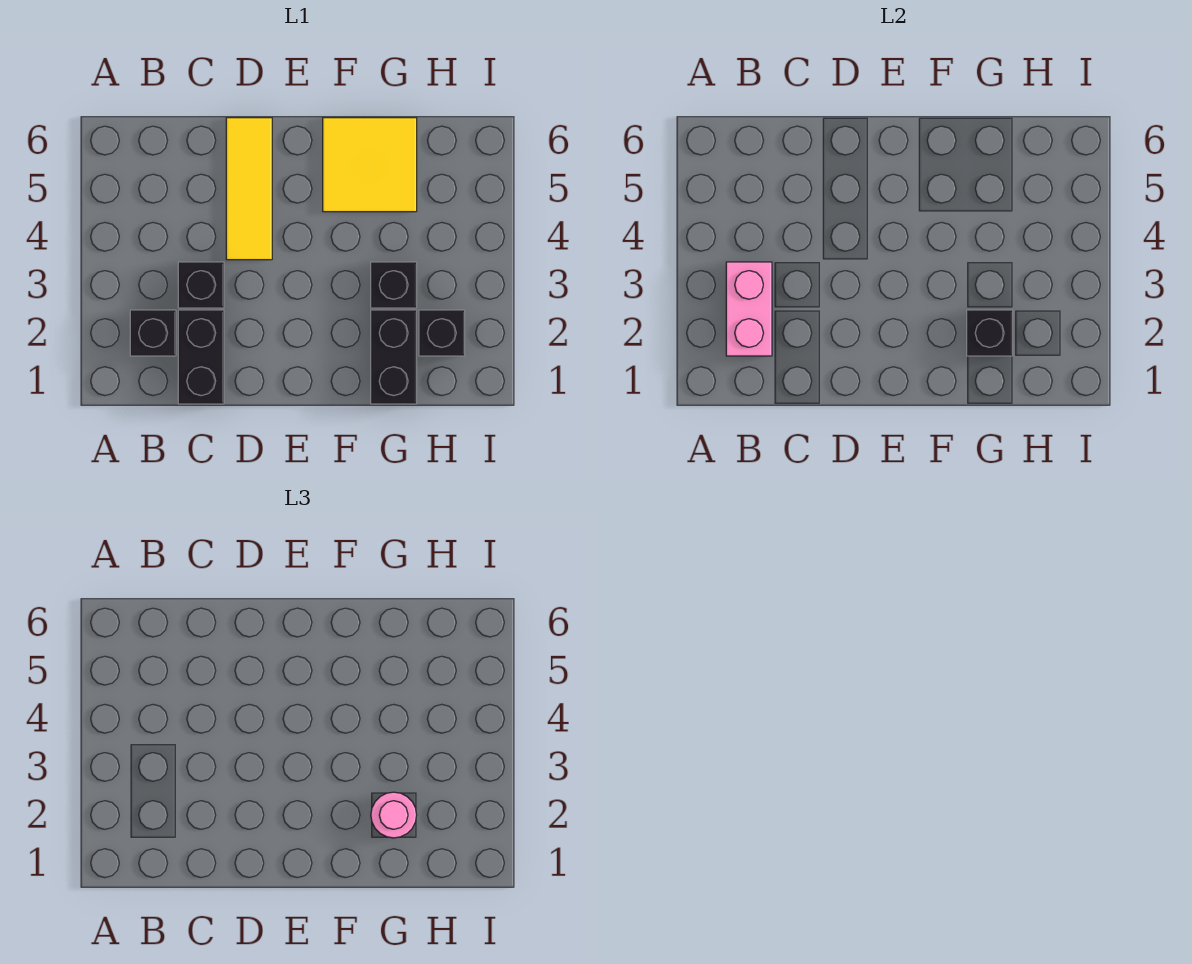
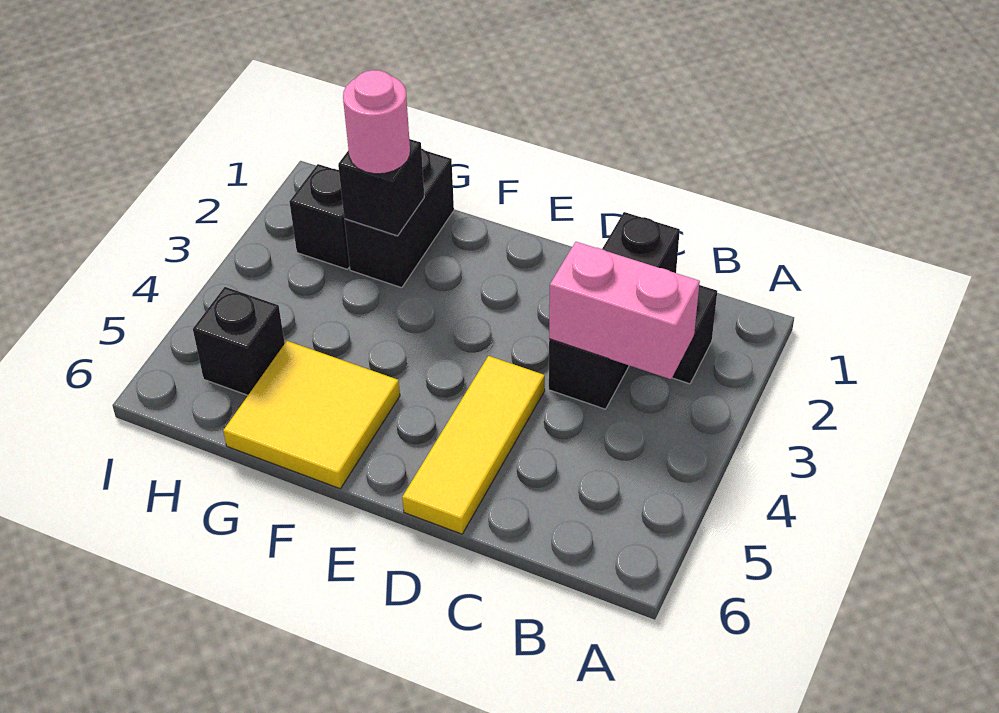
pink brick B2:B3 level 2 -> pink brick B3:C3 level 2
black brick G3 level 1 -> black brick H5 level 1

